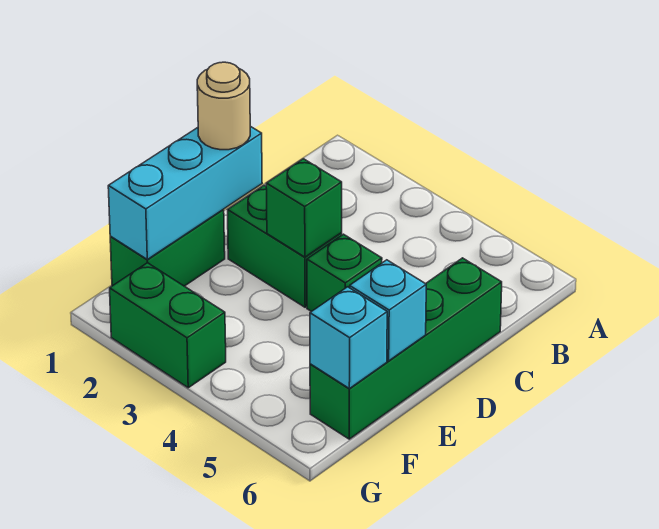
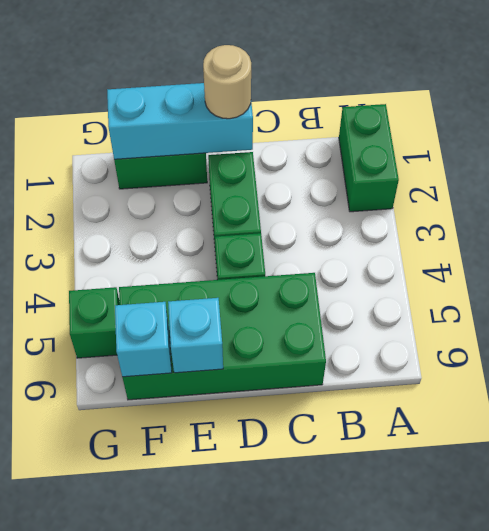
green brick C6:F6 level 1 -> green brick C5:F6 level 1
green brick D3 level 2 -> green brick G5 level 1
green brick G2:G3 level 1 -> green brick A1:A2 level 1

